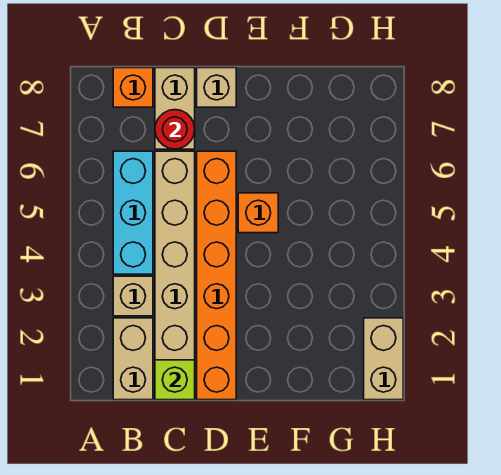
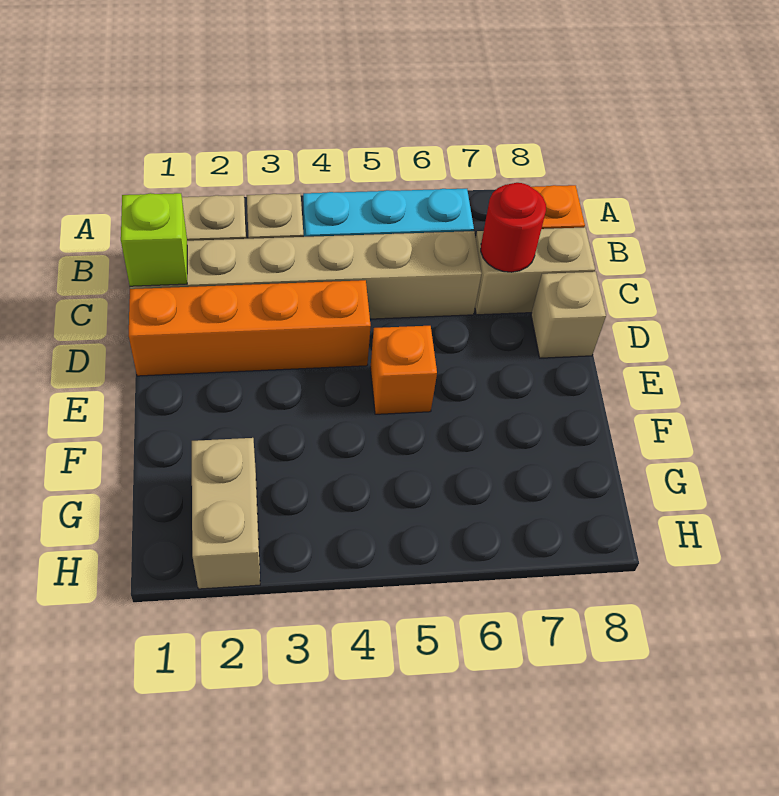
orange brick D1:D6 level 1 -> orange brick D1:D4 level 1
tan brick H1:H2 level 1 -> tan brick G2:H2 level 1

